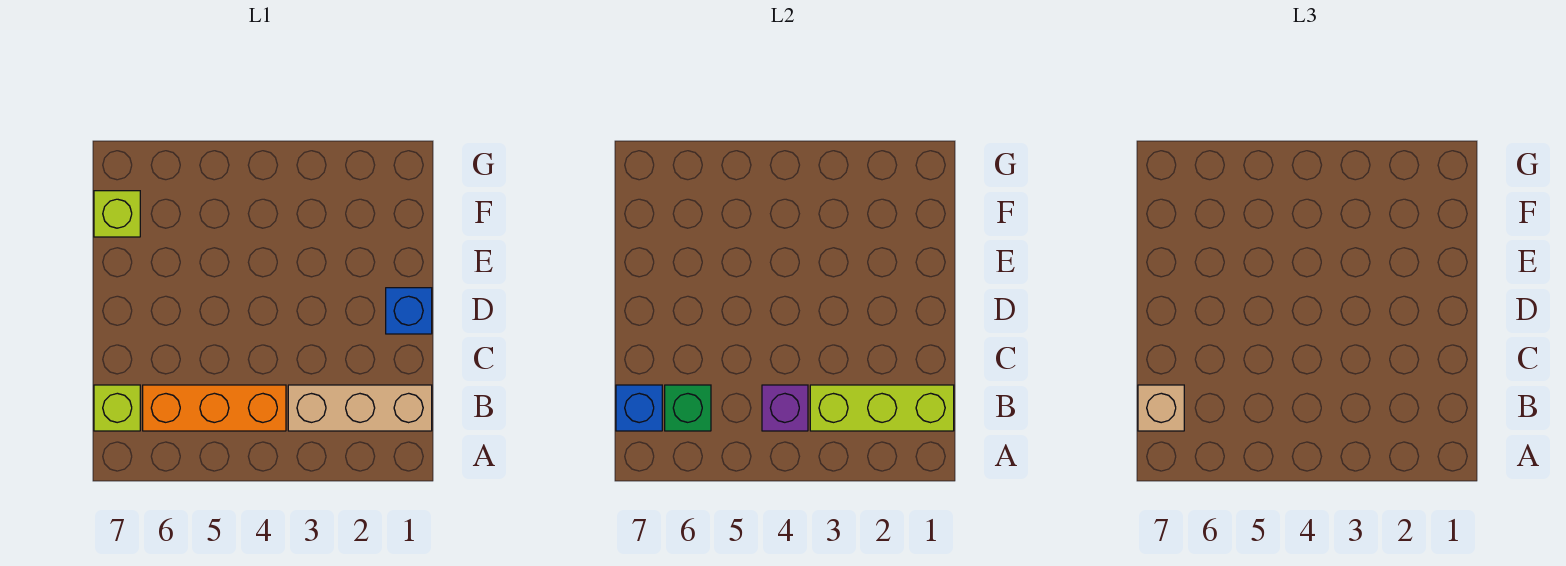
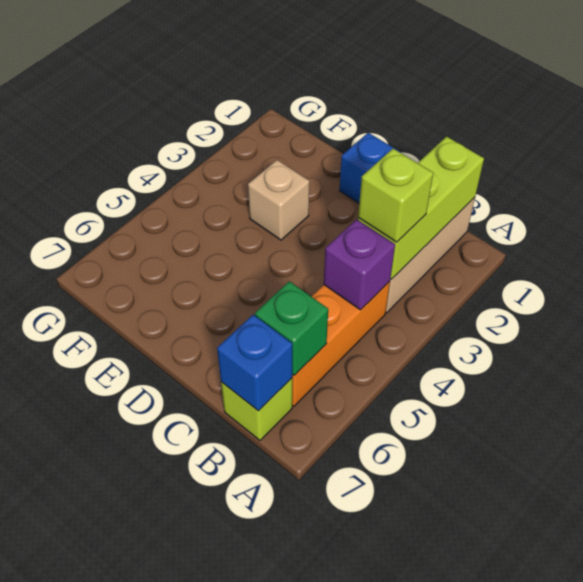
tan brick B7 level 3 -> tan brick E3 level 1
lime brick F7 level 1 -> lime brick B3 level 3

